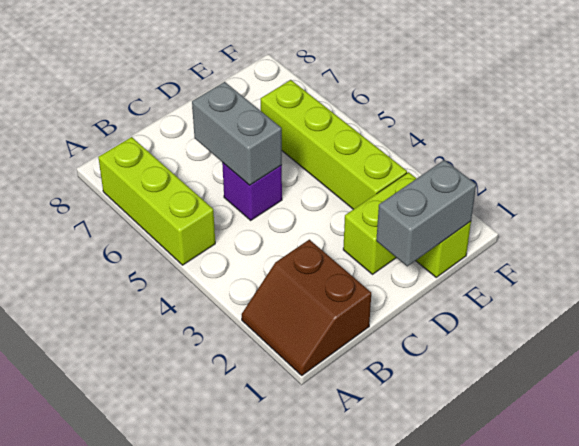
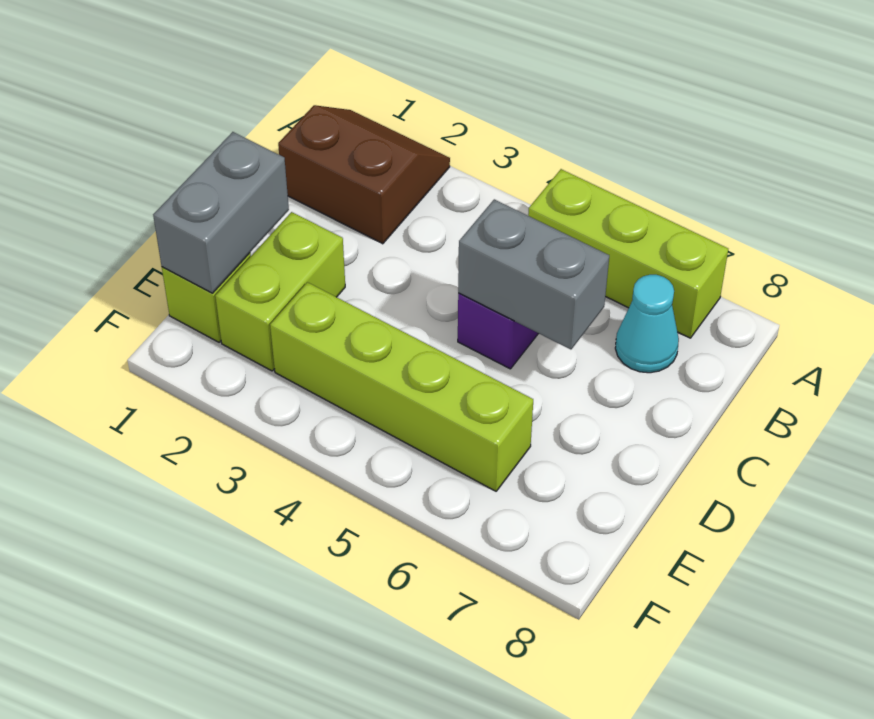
none -> cyan cone B7 level 1

